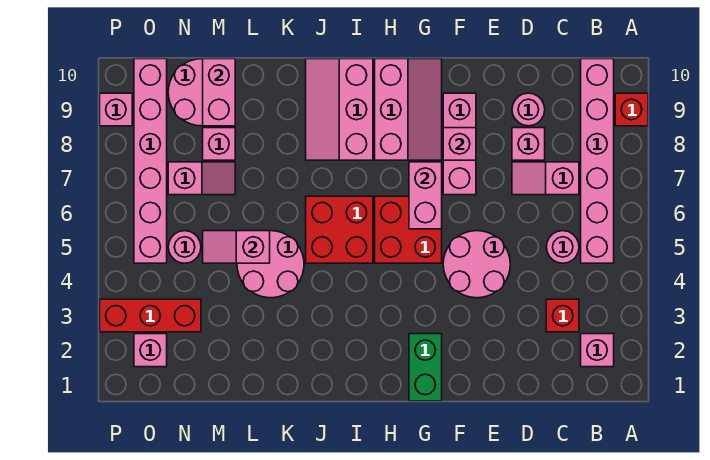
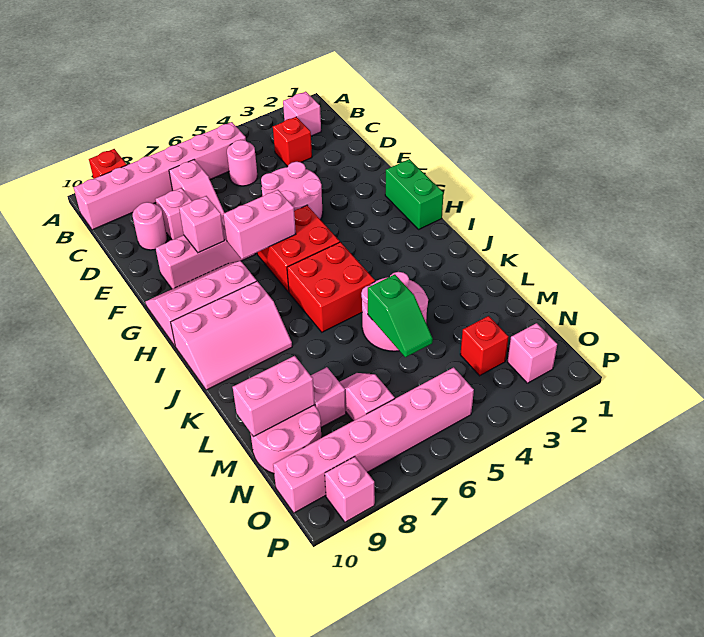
green brick G1:G2 level 1 -> green brick G1:H1 level 1
pink slope L5:M5 level 2 top L -> green slope L5:M5 level 2 top L
red brick N3:P3 level 1 -> red brick N3 level 1
pink round brick N5 level 1 -> none

